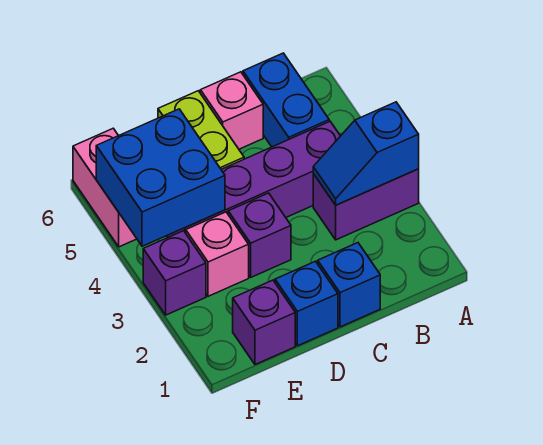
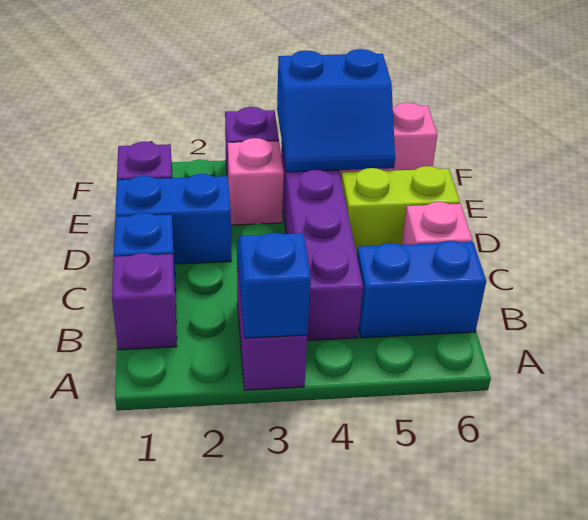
blue brick D1 level 1 -> blue brick D1:D2 level 1
purple brick D3 level 1 -> purple brick B1 level 1
blue brick E4:F5 level 2 -> blue slope E4:F5 level 2 top F

